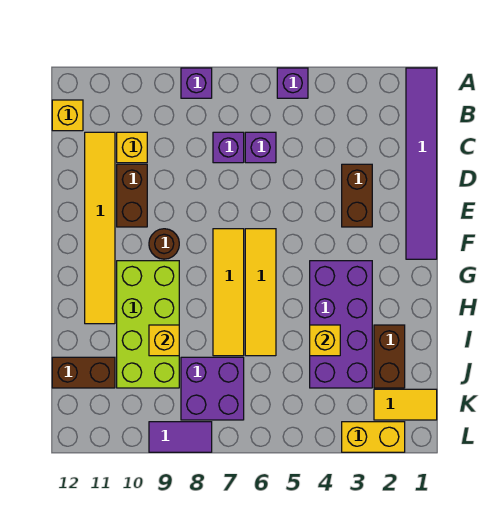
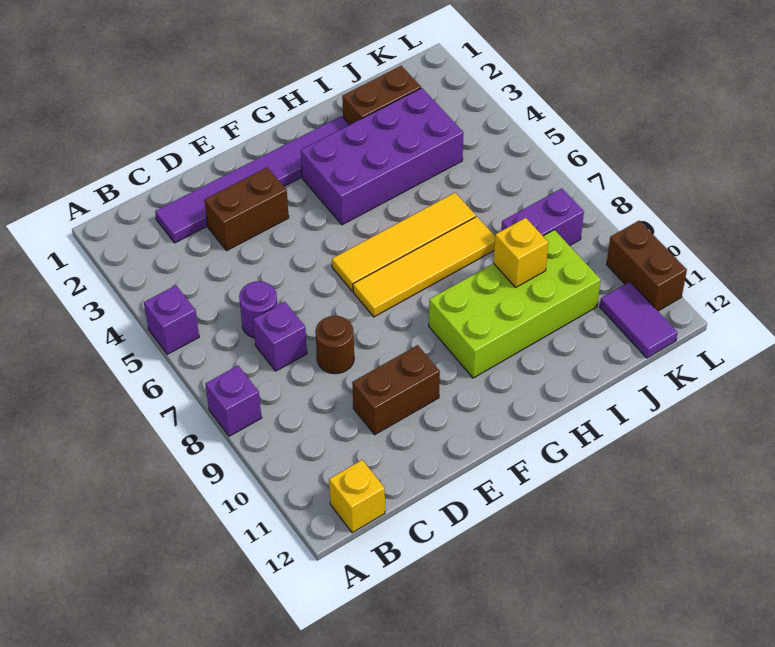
purple tile A1:F1 level 1 -> purple tile C2:H2 level 1
purple brick C6 level 1 -> purple round brick C6 level 1
yellow brick C10 level 1 -> none
yellow tile C11:H11 level 1 -> none
brown round brick F9 level 1 -> brown round brick D8 level 1
yellow brick I4 level 2 -> none
purple brick J7:K8 level 1 -> purple brick J8:K8 level 1
brown brick J11:J12 level 1 -> brown brick L10:L11 level 1
yellow tile K1:K2 level 1 -> none
yellow brick L2:L3 level 1 -> none
purple tile L8:L9 level 1 -> purple tile K11:K12 level 1

